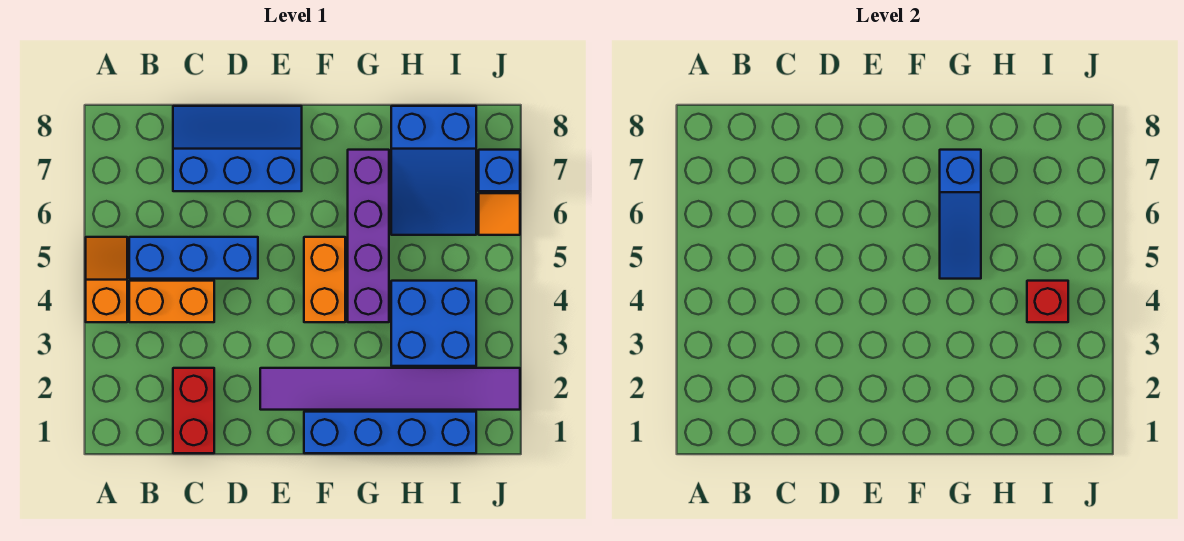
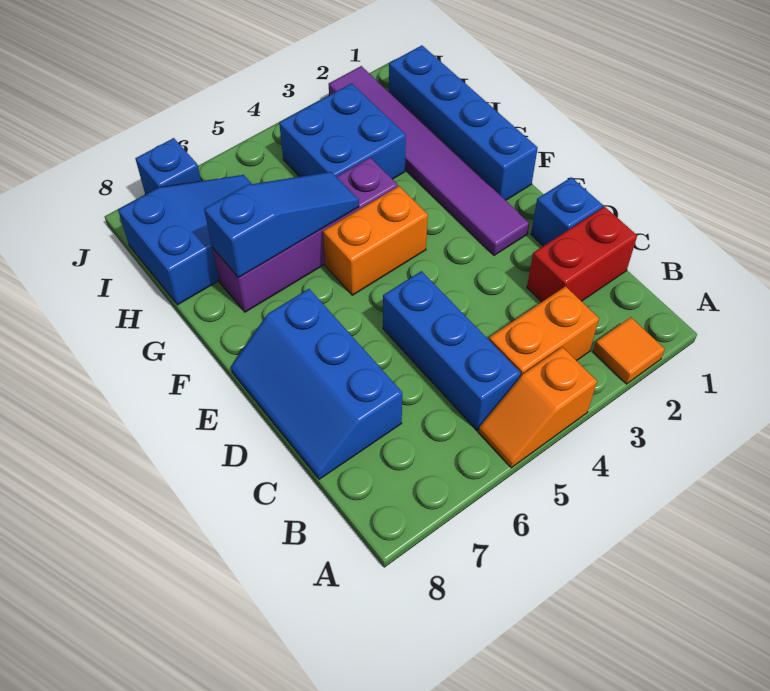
orange brick B4:C4 level 1 -> orange brick B3:B4 level 1
none -> blue brick D1 level 1
red brick I4 level 2 -> none
orange tile J6 level 1 -> orange tile A2 level 1

